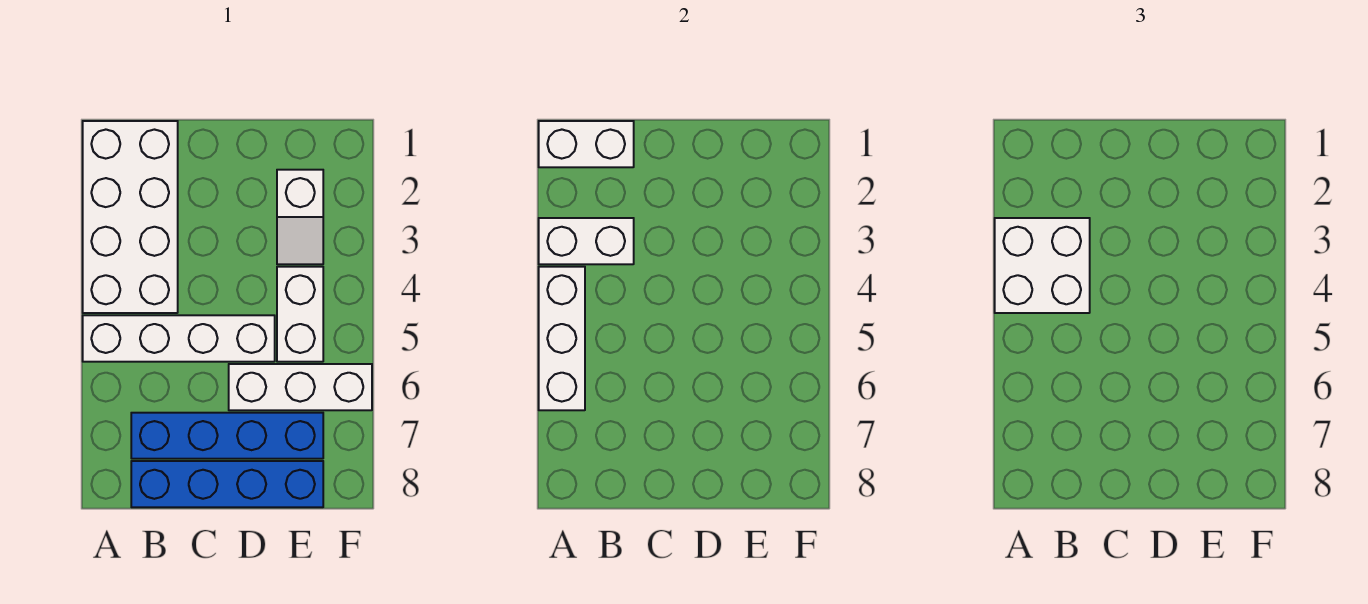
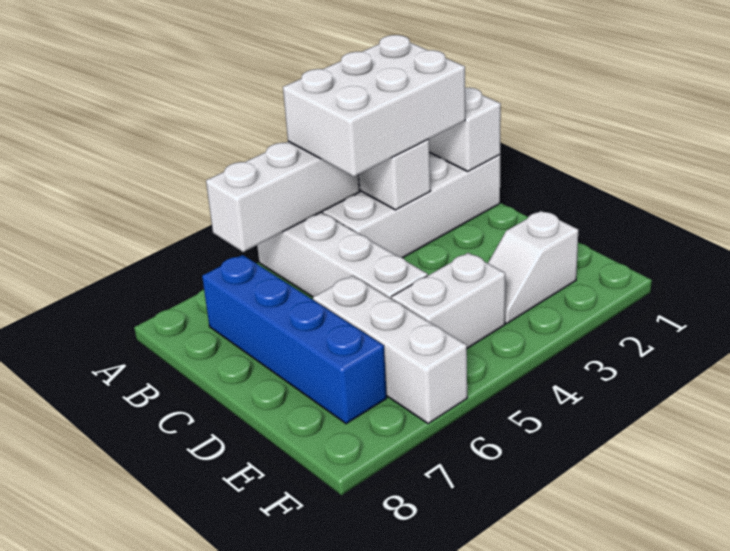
white brick A3:B4 level 3 -> white brick A2:B4 level 3
blue brick B8:E8 level 1 -> none

